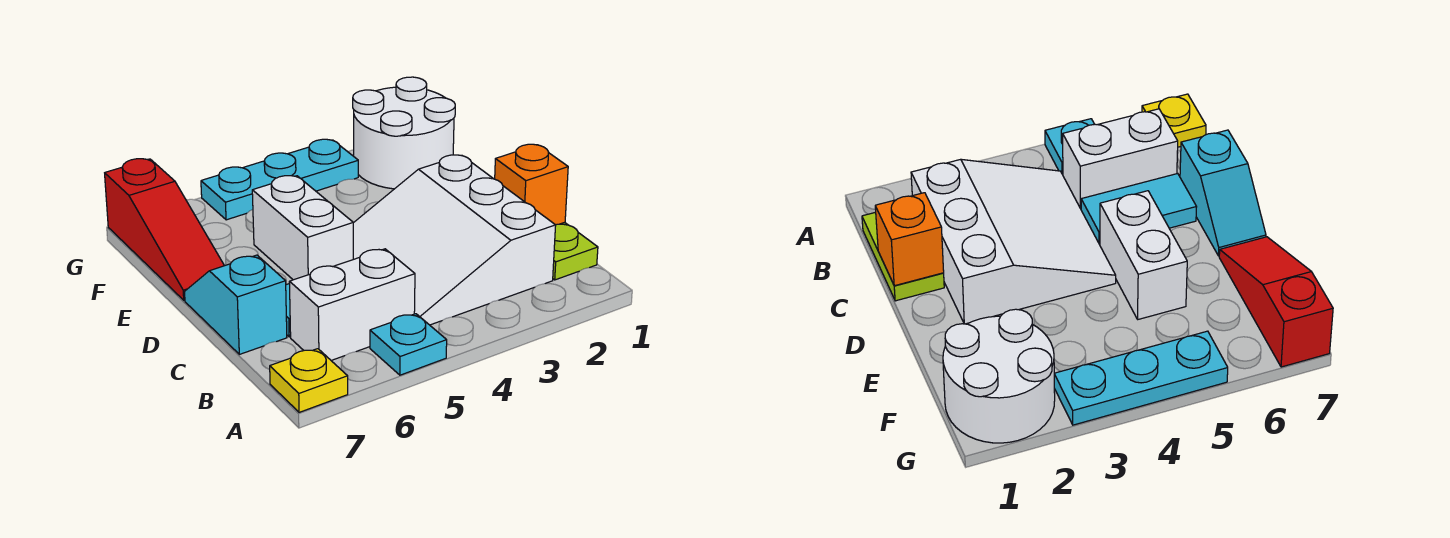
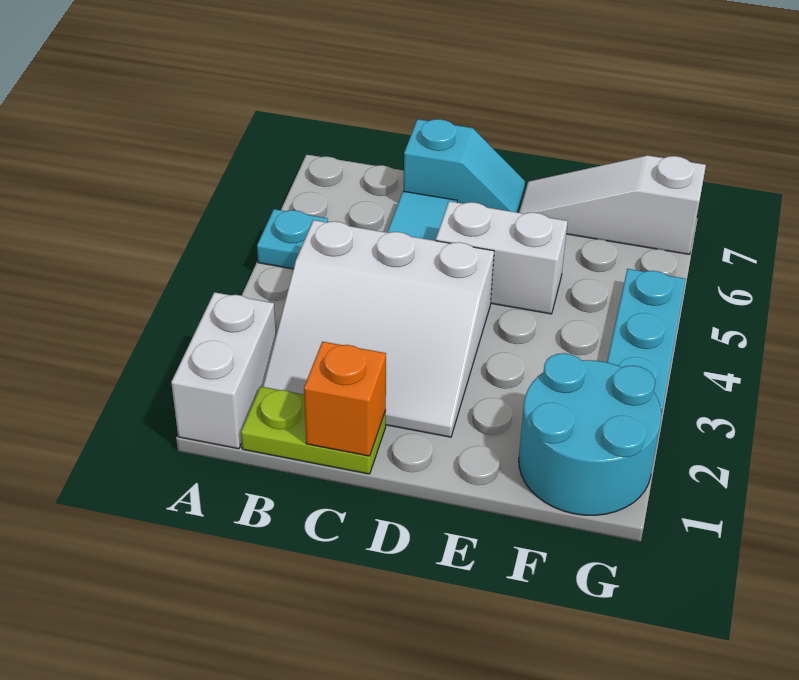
yellow plate A7 level 1 -> none
white slope B2:D4 level 1 top 2 -> white slope B2:D4 level 1 top 4
white brick B5:B6 level 1 -> white brick A1:A2 level 1
red slope E7:G7 level 1 top G -> white slope E7:G7 level 1 top G
white round brick F1:G2 level 1 -> cyan round brick F1:G2 level 1

